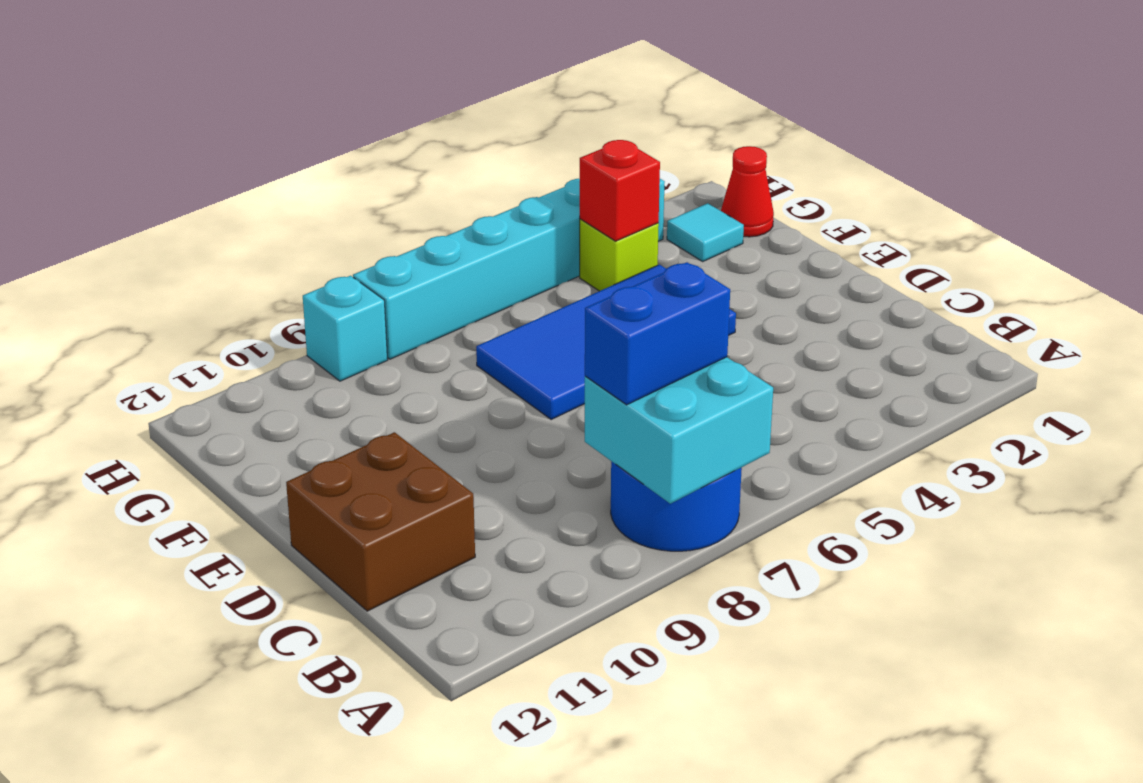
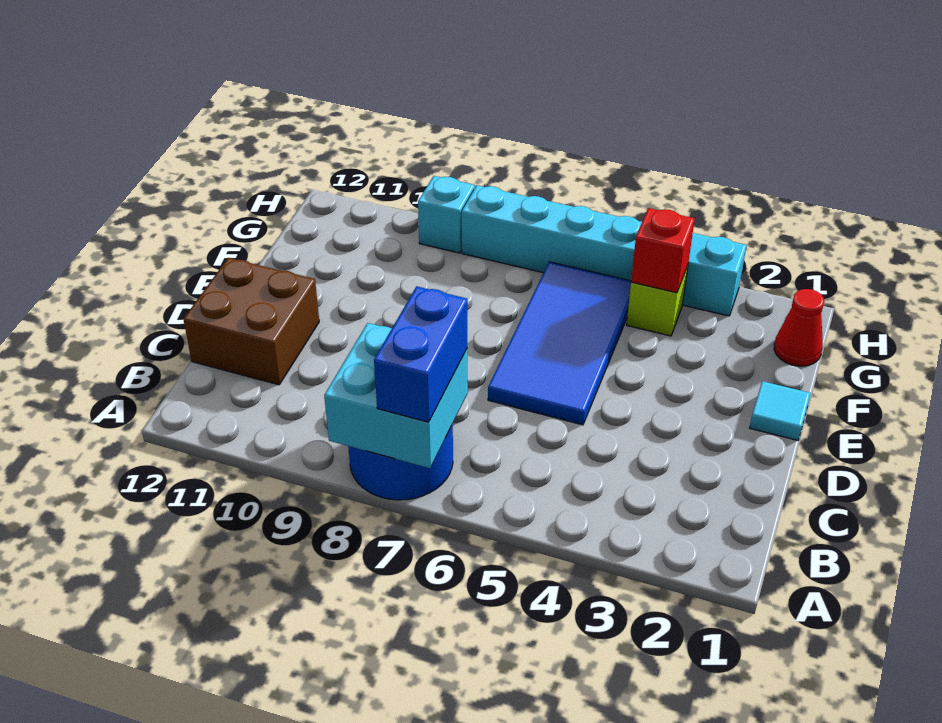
blue brick B7:B8 level 3 -> blue brick A7:B7 level 3
blue tile E4:F7 level 1 -> blue tile D5:G6 level 1
cyan tile G2 level 1 -> cyan tile E1 level 1

